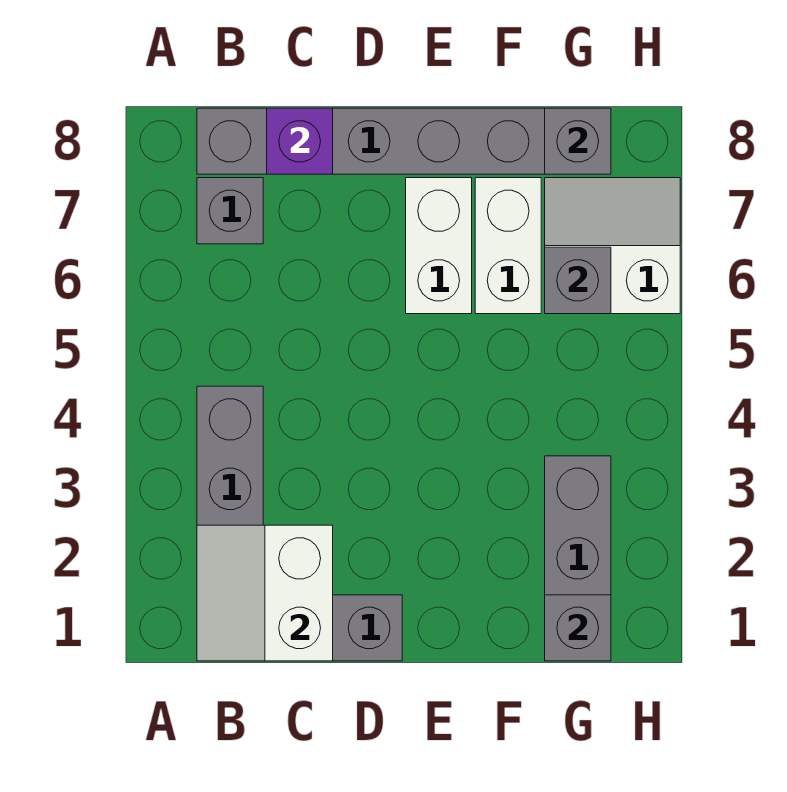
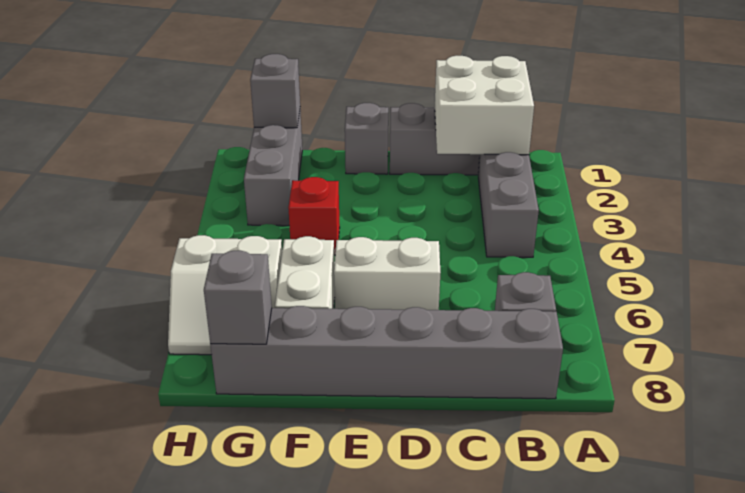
white slope B1:C2 level 2 top C -> white brick B1:C2 level 2
purple brick C8 level 2 -> none
white brick E6:E7 level 1 -> white brick D6:E6 level 1
none -> red brick F4 level 1
grey brick G6 level 2 -> grey brick E1 level 1

